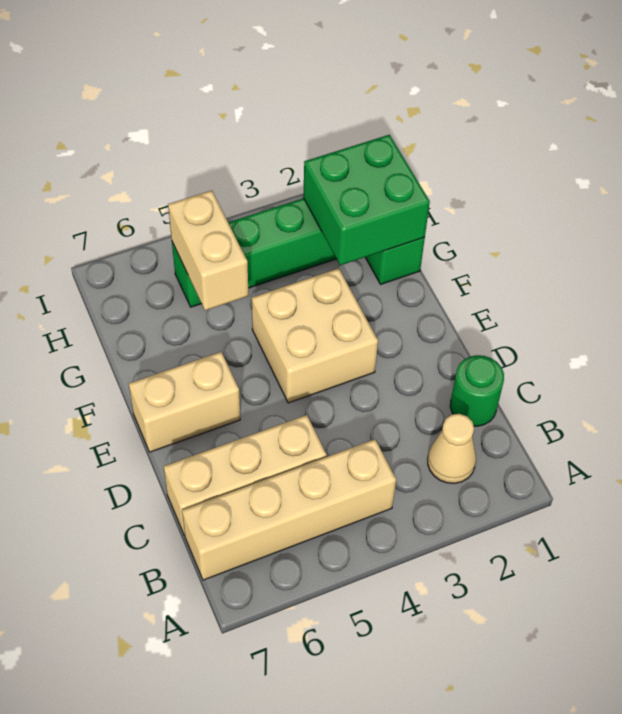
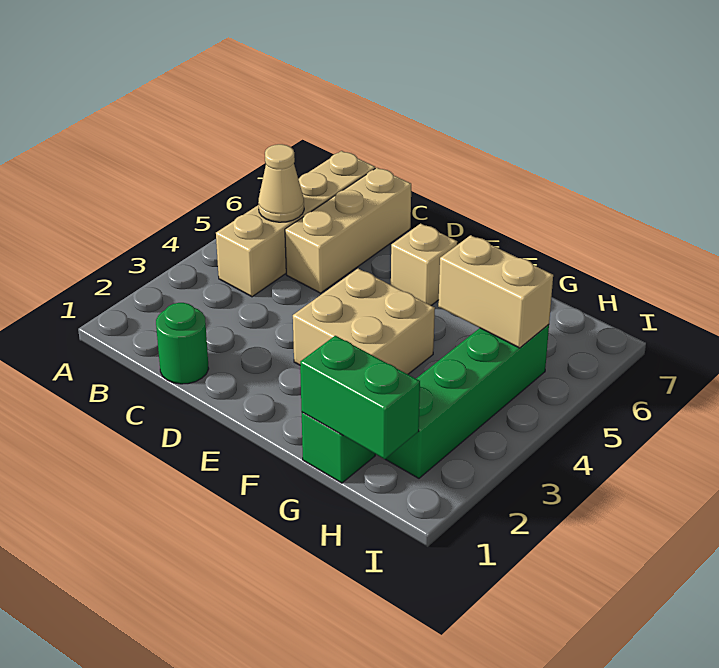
tan cone B2 level 1 -> tan cone B5 level 2
tan brick E6:E7 level 1 -> tan brick E6 level 1
green brick G1:H2 level 2 -> green brick G1:H1 level 2

